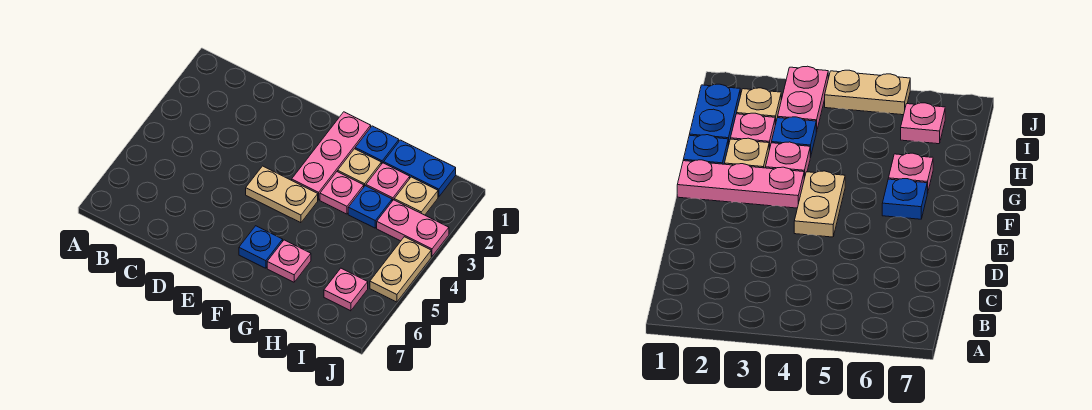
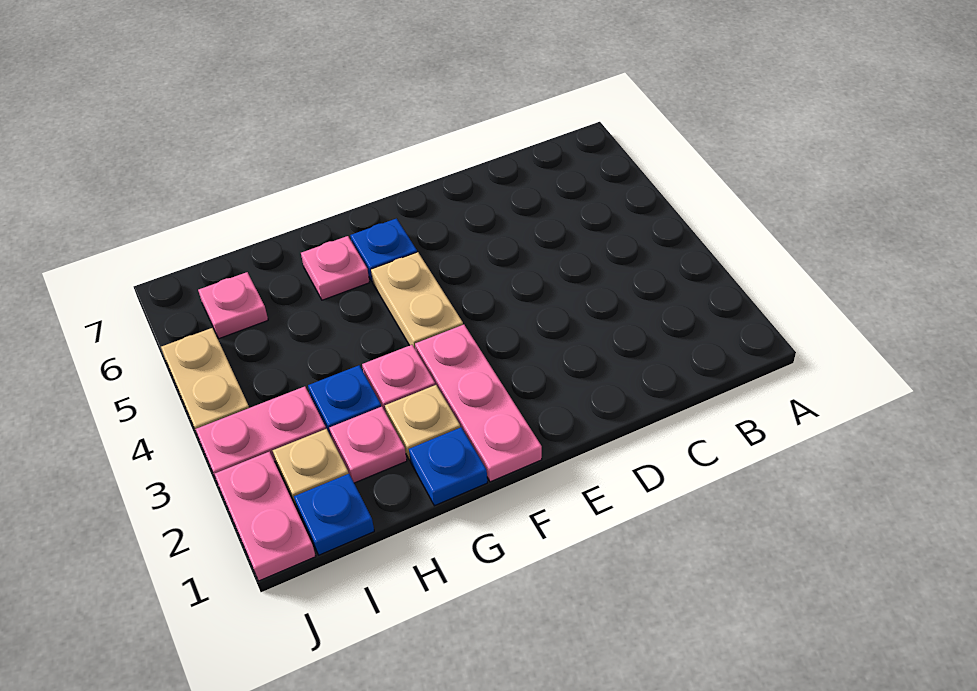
tan plate E4:F4 level 1 -> tan plate F4:F5 level 1
blue plate H1:I1 level 1 -> blue plate I1 level 1
none -> pink plate J1:J2 level 1

